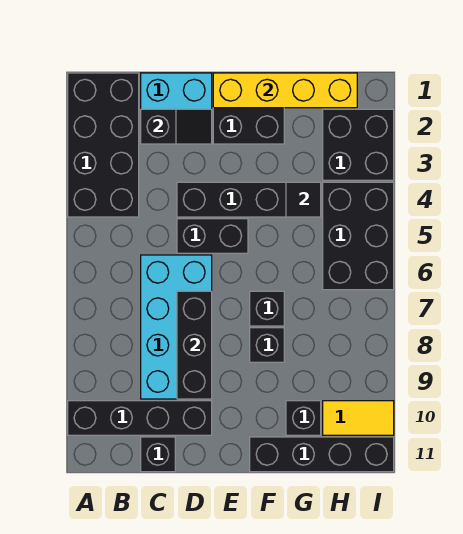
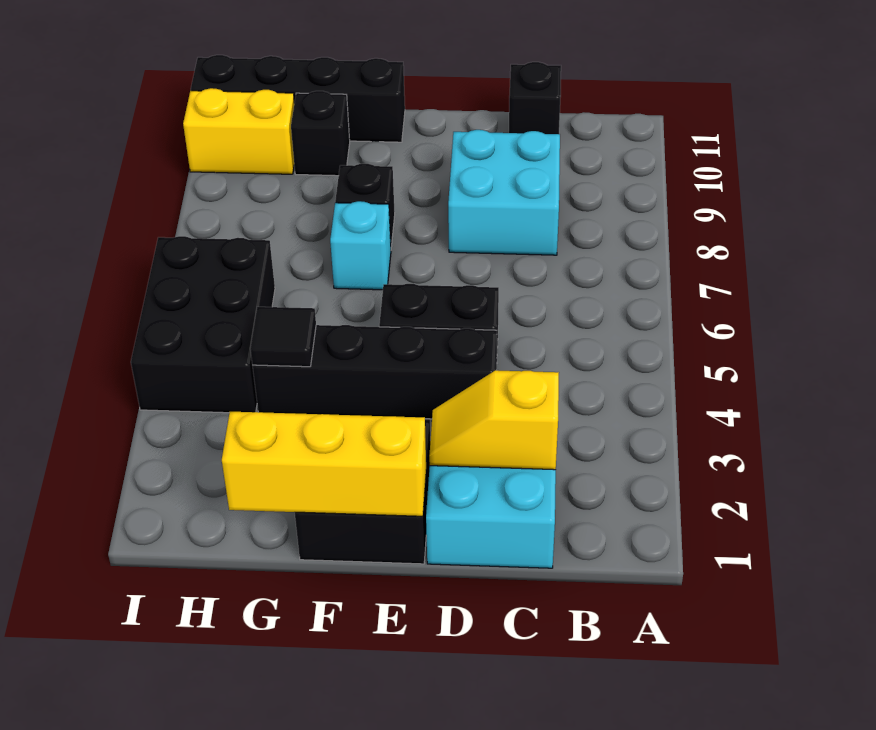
black brick A1:B4 level 1 -> none
black brick A10:D10 level 1 -> none
black slope C2:D2 level 2 top C -> yellow slope C2:D2 level 2 top C
cyan brick C6:D9 level 1 -> cyan brick C8:D9 level 1
black brick D7:D9 level 2 -> none
yellow brick E1:H1 level 2 -> yellow brick E1:G1 level 2
black brick F7 level 1 -> cyan brick F7 level 1
black brick H2:I3 level 1 -> none
yellow tile H10:I10 level 1 -> yellow brick H10:I10 level 1

